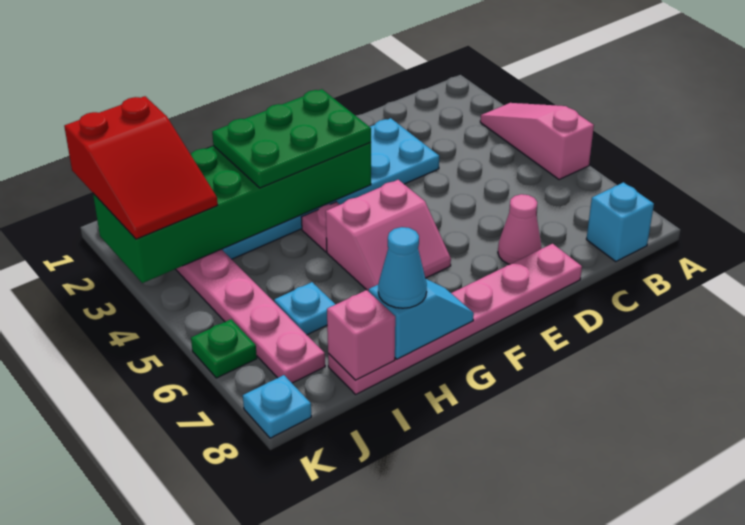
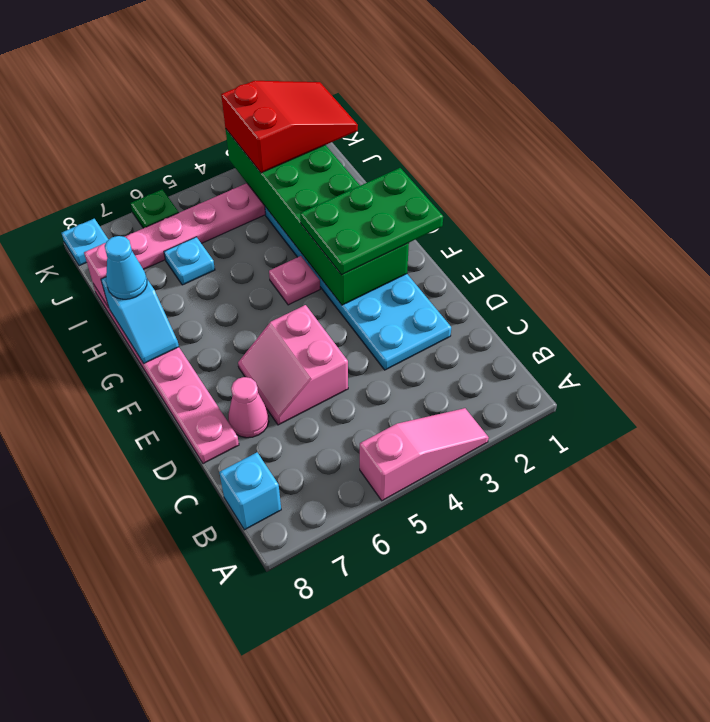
green plate F2:H3 level 3 -> green plate F1:G3 level 3
pink slope F5:G6 level 1 top 5 -> pink slope D5:E6 level 1 top 5
red slope J1:K3 level 3 top 1 -> red slope J1:K3 level 3 top 3

